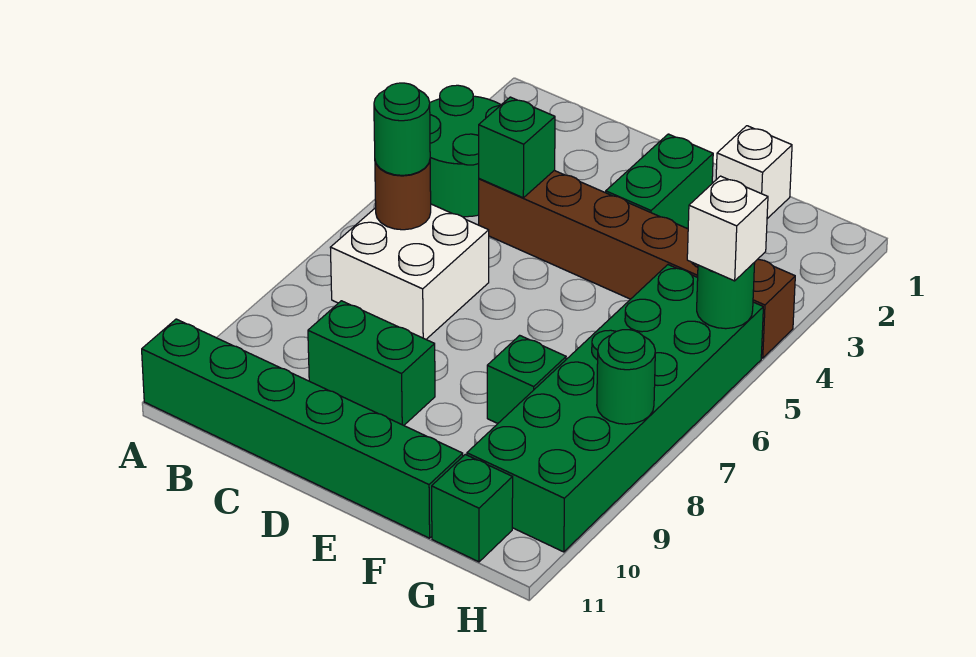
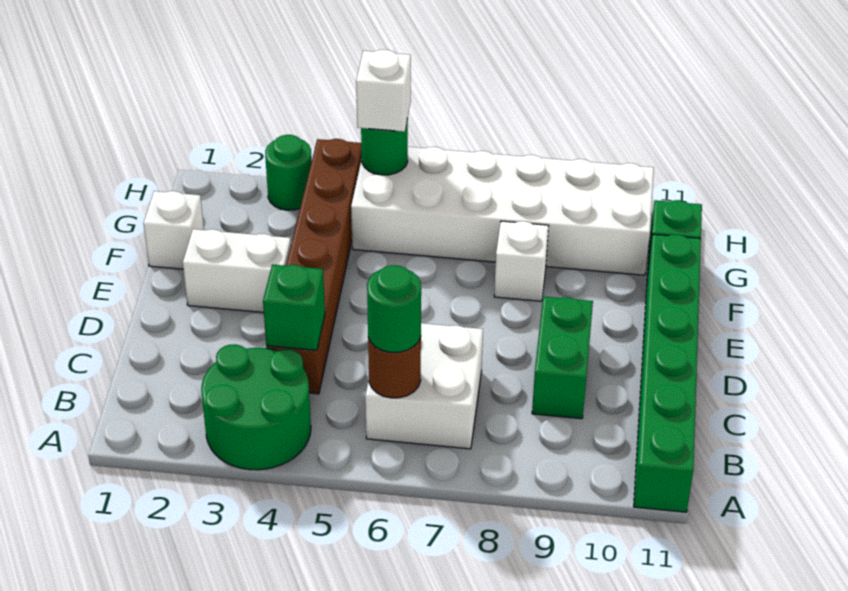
green brick E2:E3 level 1 -> white brick E2:E3 level 1
green brick F8 level 1 -> white brick F8 level 1
green brick G5:H10 level 1 -> white brick G5:H10 level 1
green round brick H8 level 2 -> green round brick H3 level 1

